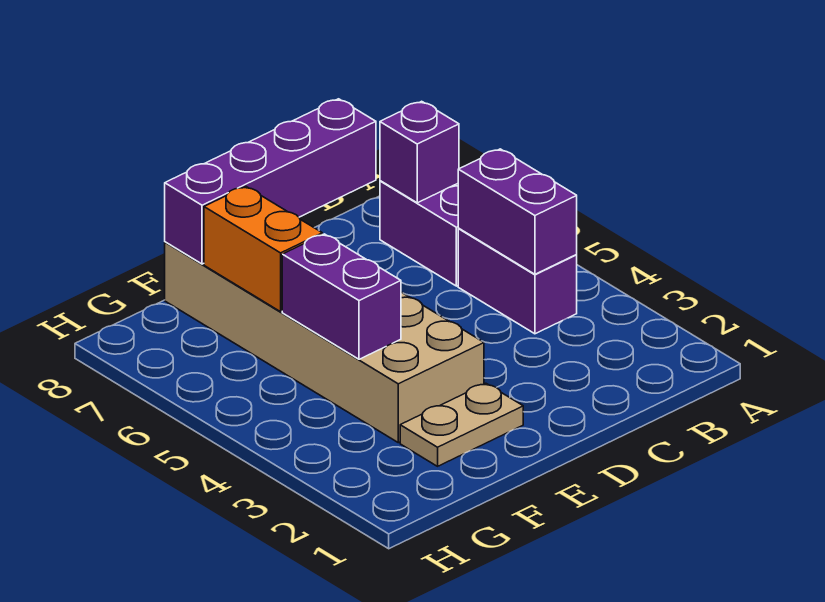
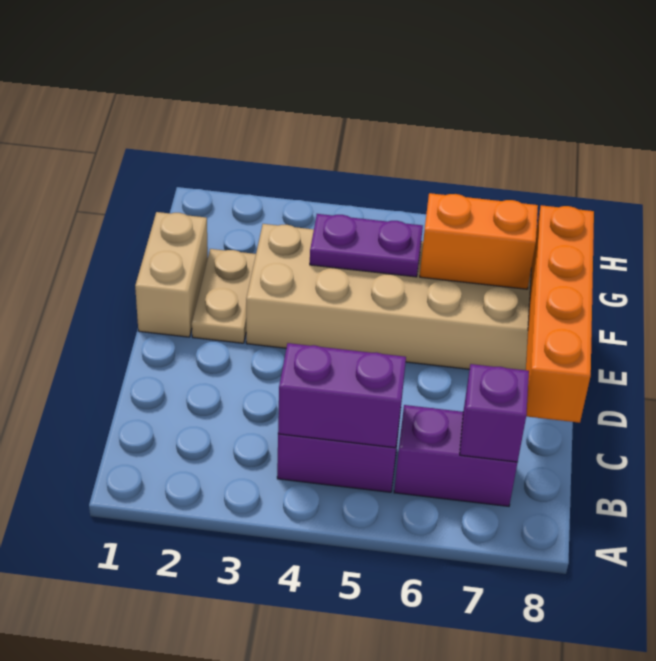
purple brick C8:F8 level 2 -> orange brick C8:F8 level 2
none -> tan brick E1:F1 level 1
purple brick F4:F5 level 2 -> purple plate F4:F5 level 2

